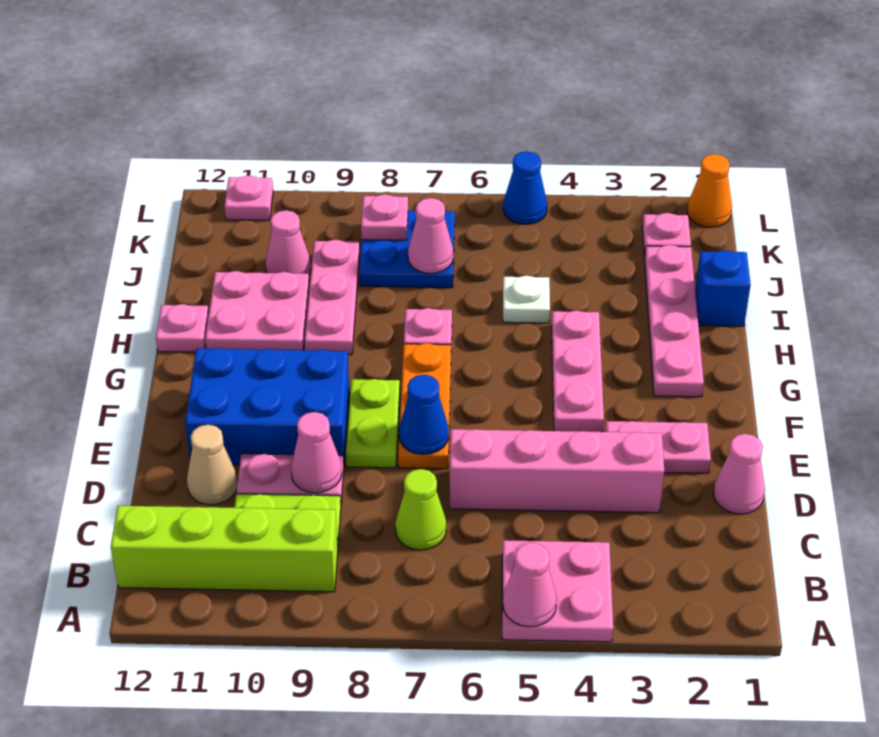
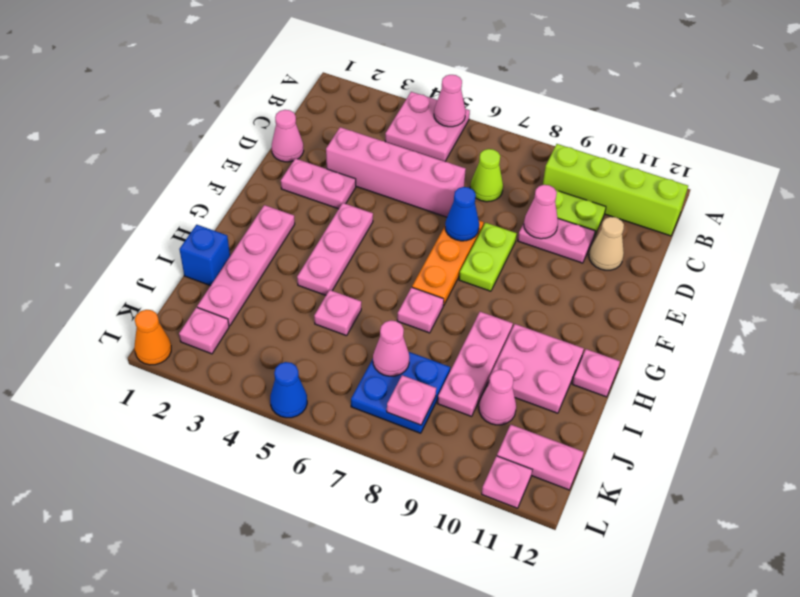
blue brick E9:F11 level 1 -> none
white plate I5 level 1 -> pink plate I5 level 1
none -> pink plate K11:K12 level 1

